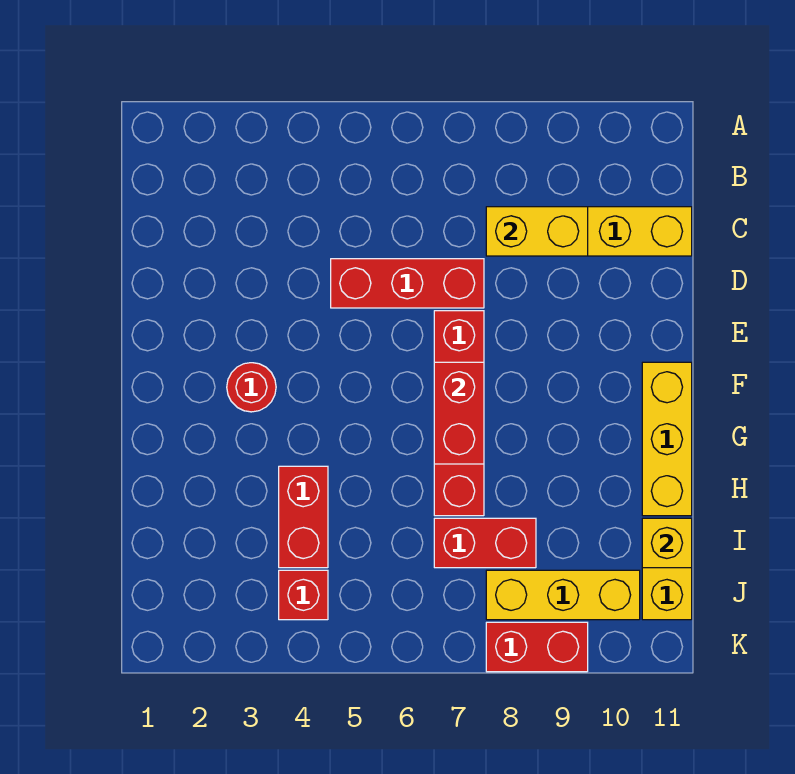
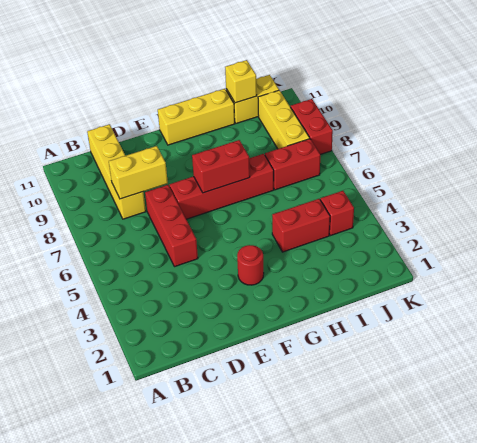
yellow brick C8:C9 level 2 -> yellow brick C8:D8 level 2
red brick I7:I8 level 1 -> red brick I7:J7 level 1

